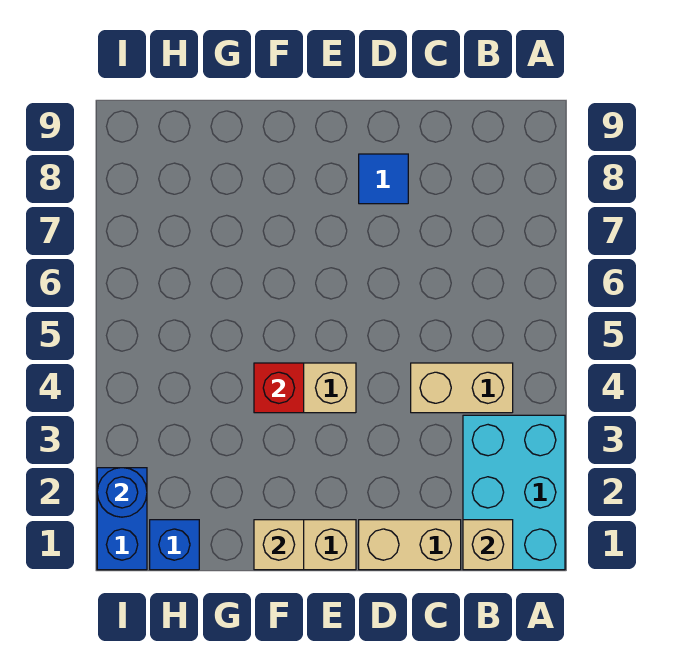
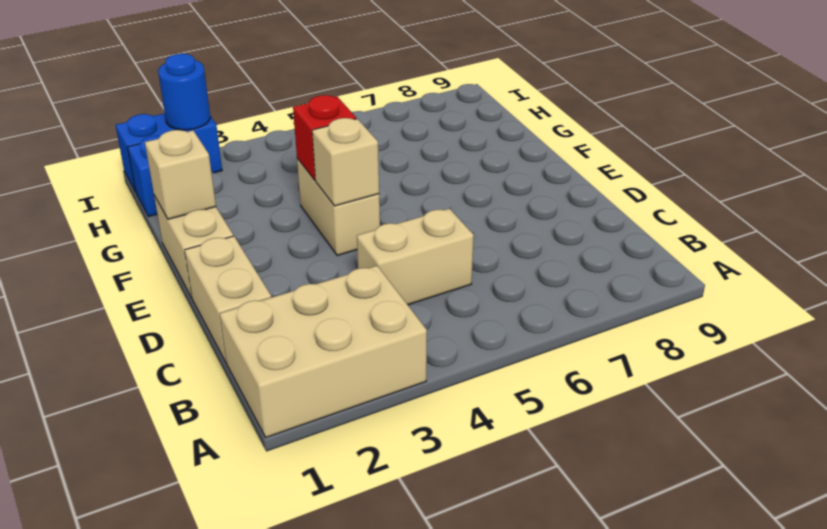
cyan brick A1:B3 level 1 -> tan brick A1:B3 level 1
tan brick B1 level 2 -> tan brick E4 level 2
tan brick B4:C4 level 1 -> tan brick C4:C5 level 1
blue tile D8 level 1 -> none

